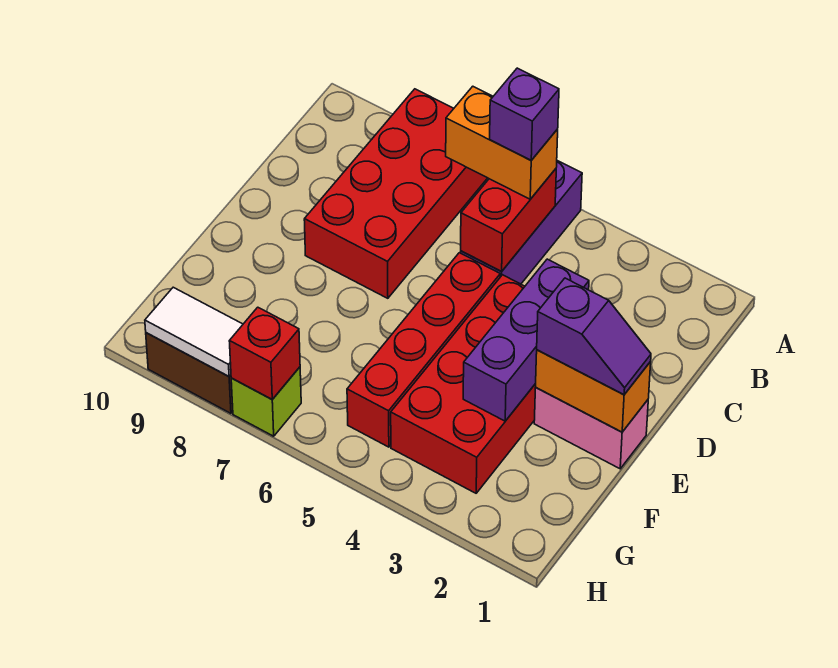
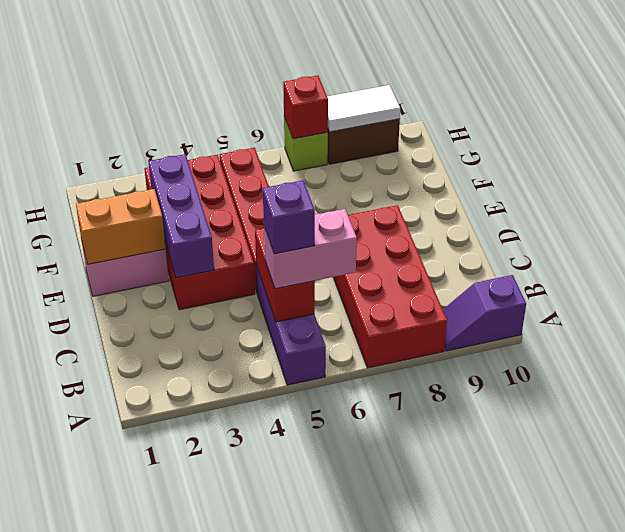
orange brick B5:B6 level 3 -> pink brick B5:B6 level 3
purple slope E1:E2 level 3 top 2 -> purple slope A9:A10 level 1 top 10

